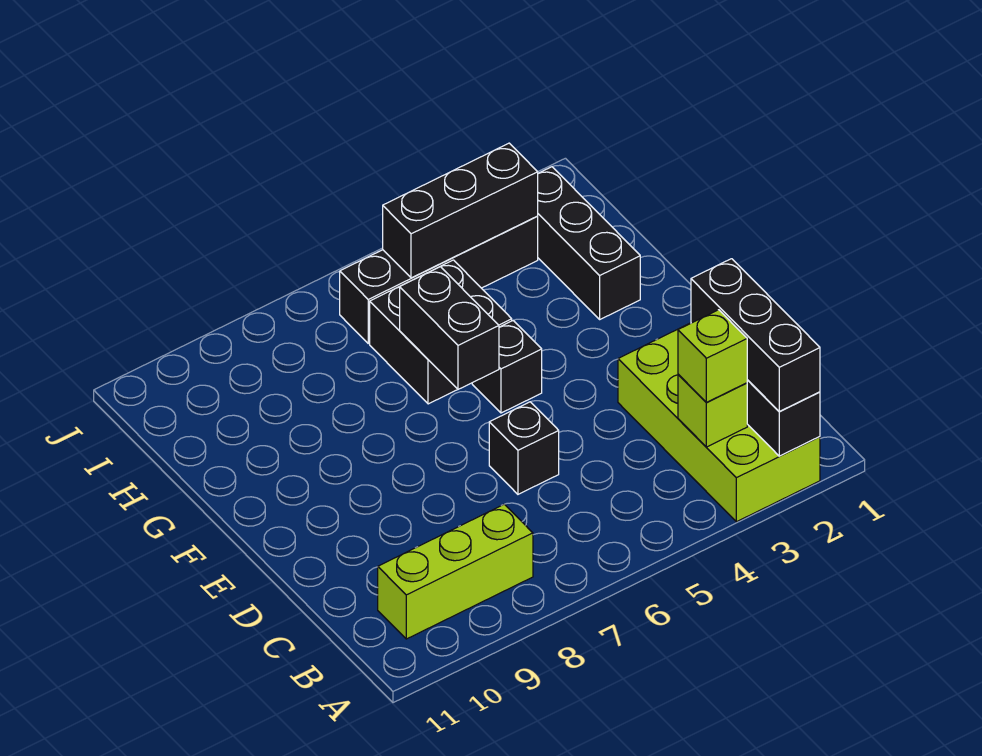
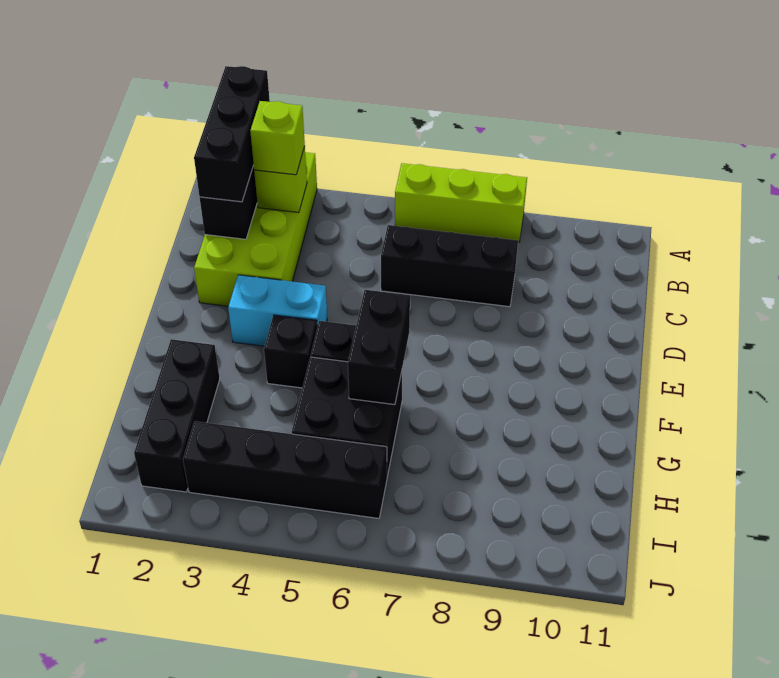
lime brick B8:B10 level 1 -> lime brick A6:A8 level 1
black brick D6 level 1 -> black brick F4 level 1
none -> cyan brick E3:E4 level 1
black brick I3:I5 level 2 -> black brick C6:C8 level 1

